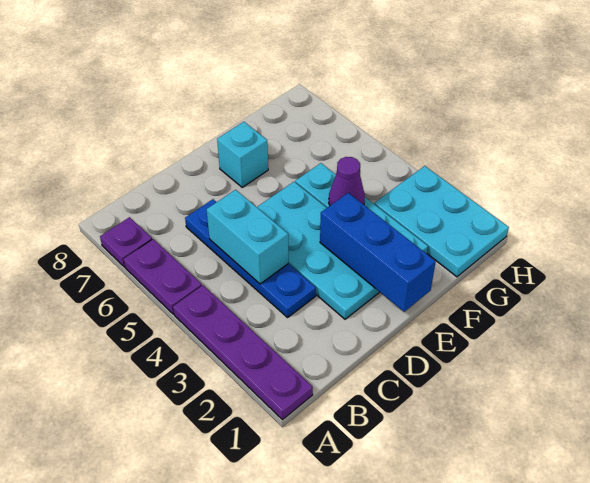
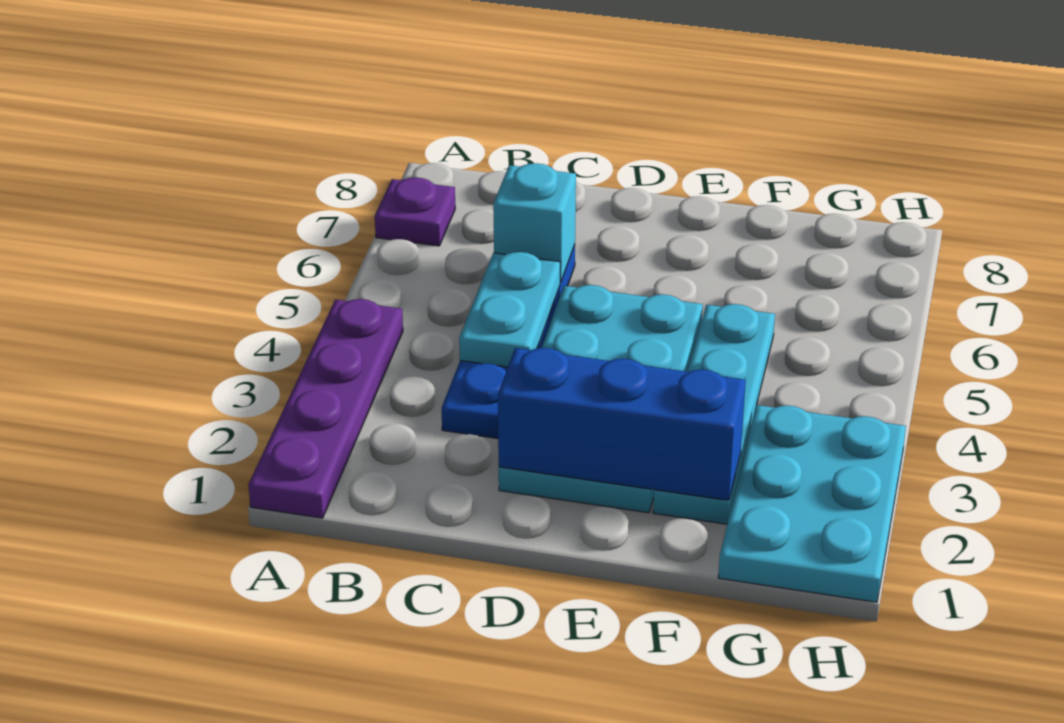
purple plate A5:A6 level 1 -> none
cyan brick C4:C5 level 2 -> cyan plate C4:C5 level 2
blue brick E1:E3 level 2 -> blue brick D2:F2 level 2
cyan brick E7 level 1 -> cyan brick C6 level 2
purple cone F4 level 2 -> none

